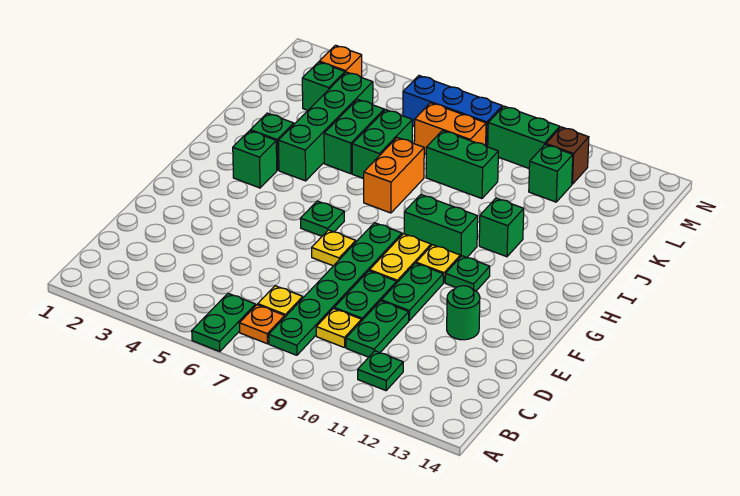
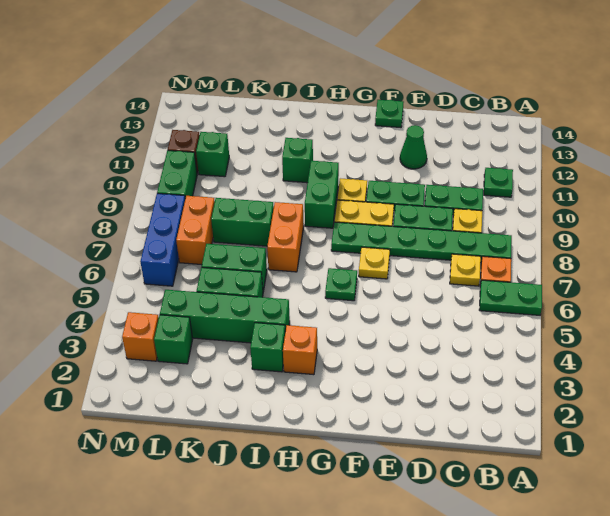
green round brick E12 level 1 -> green cone E12 level 1
green plate G11 level 1 -> green plate F14 level 1
green brick H3 level 1 -> orange brick H3 level 1
orange brick I7:J7 level 1 -> orange brick I7:I8 level 1
green brick K8:K9 level 1 -> green brick J8:K8 level 1

